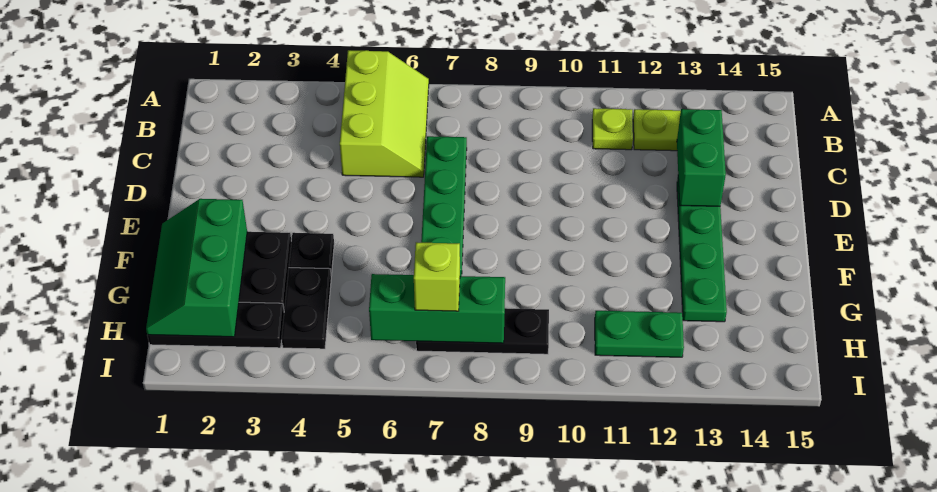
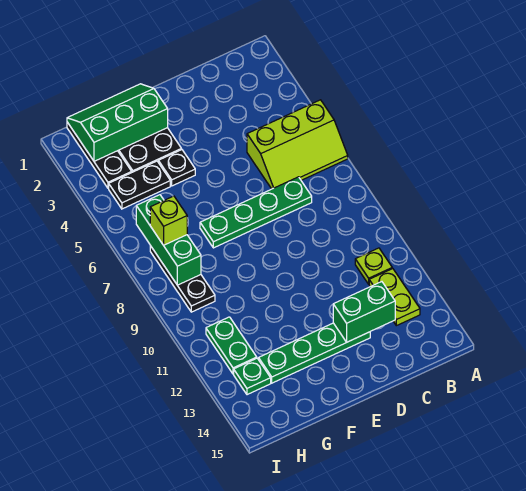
none -> green plate H13 level 1

